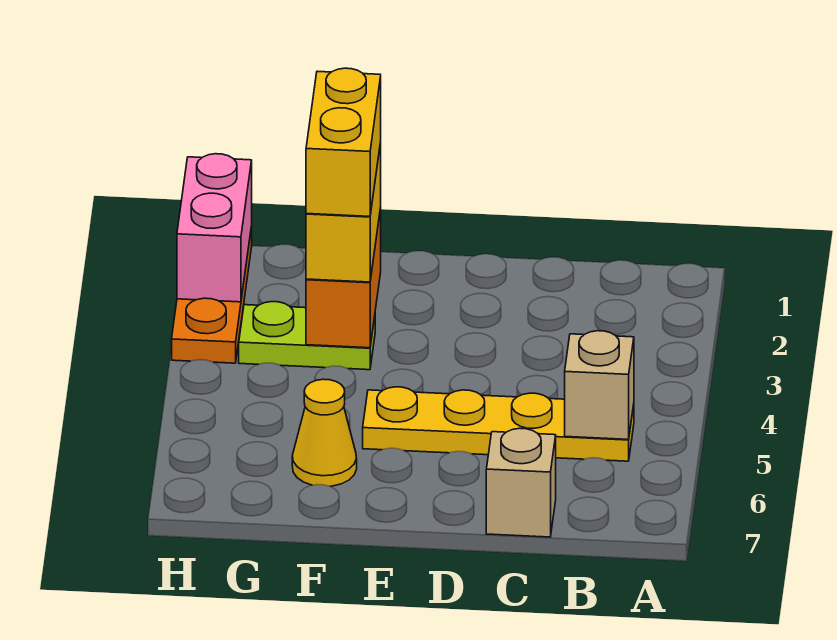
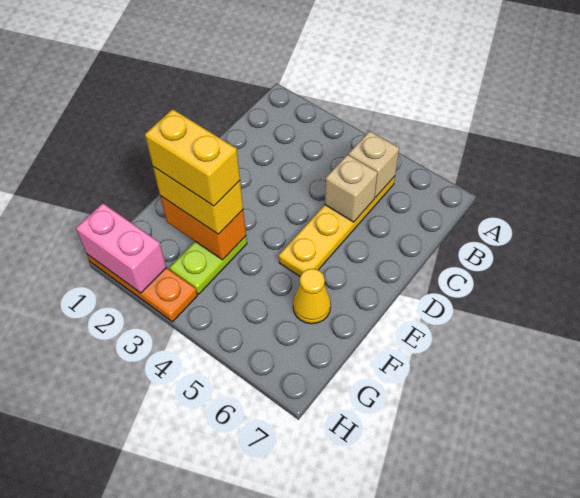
tan brick C7 level 1 -> tan brick C5 level 2

